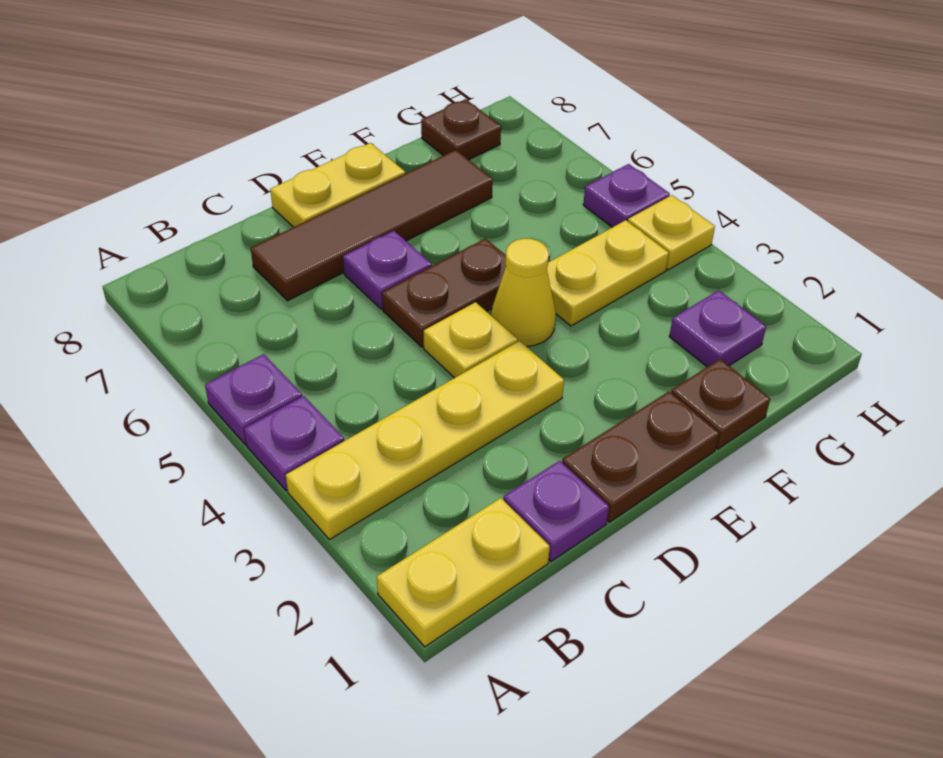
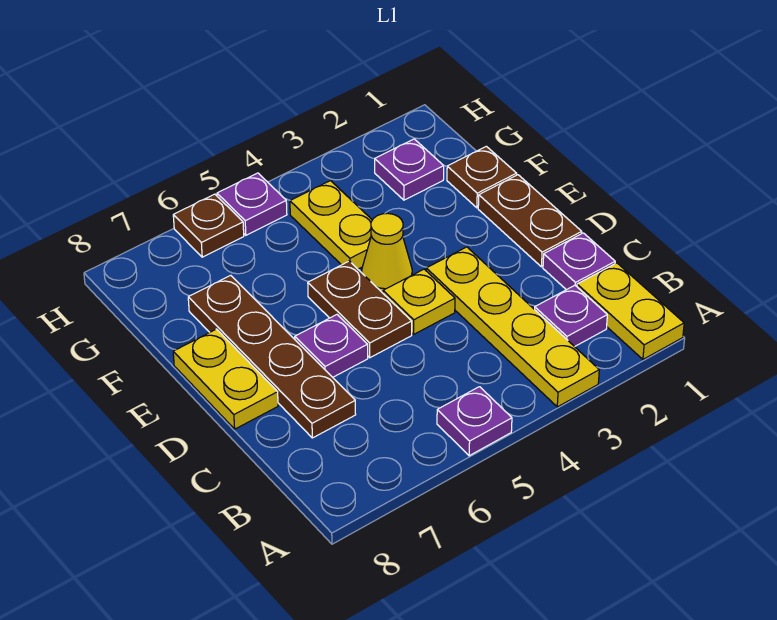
purple plate A4 level 1 -> purple plate B2 level 1
brown tile C7:F7 level 1 -> brown plate C7:F7 level 1
brown plate G8 level 1 -> brown plate H6 level 1
yellow plate H4 level 1 -> none

